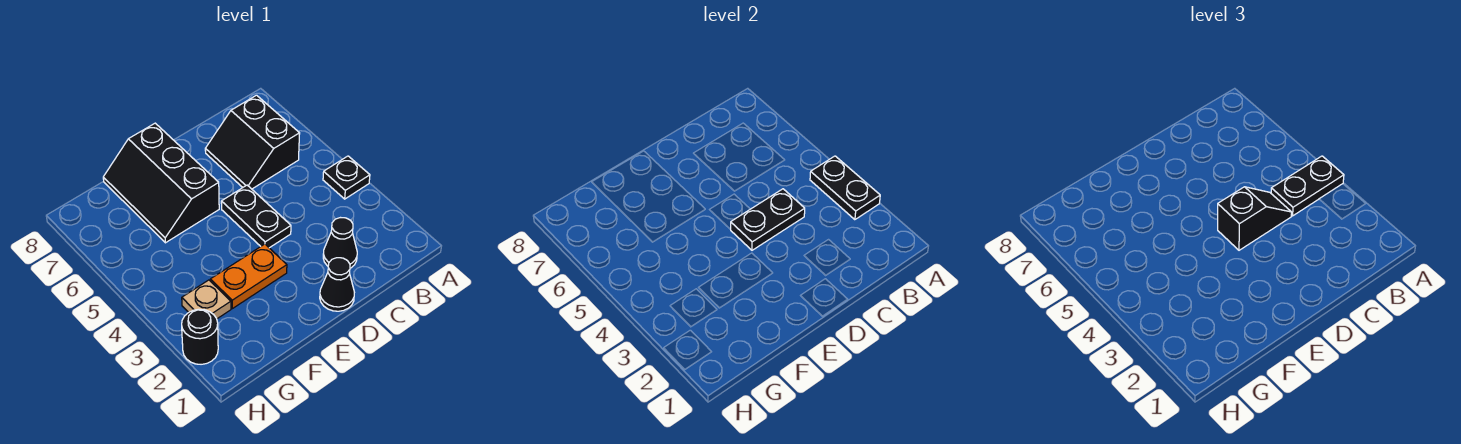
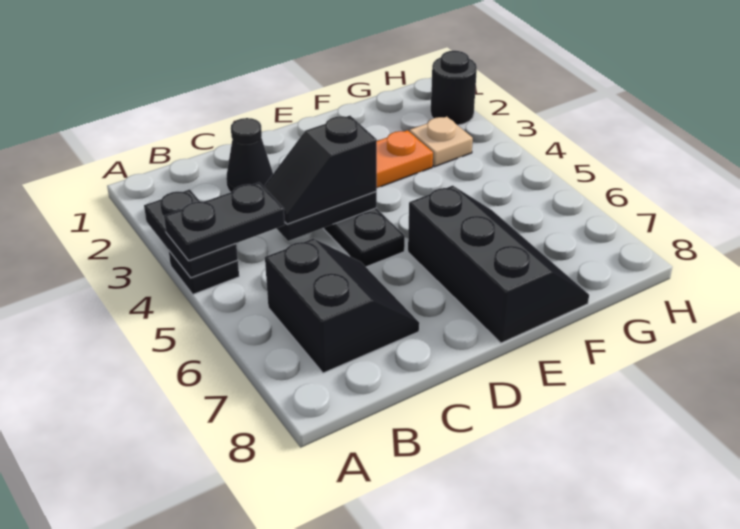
black cone D1 level 1 -> none

